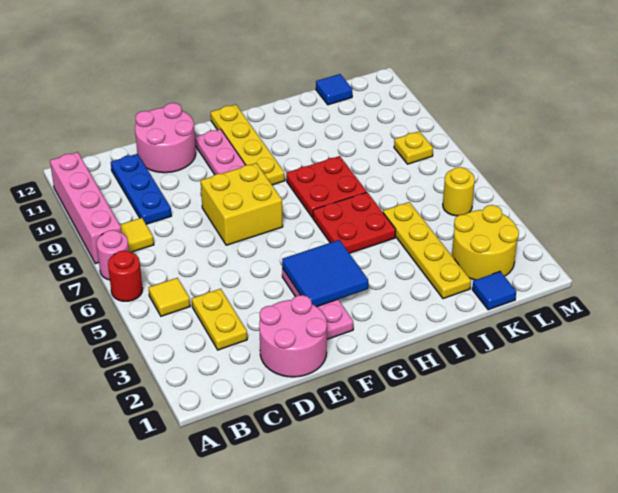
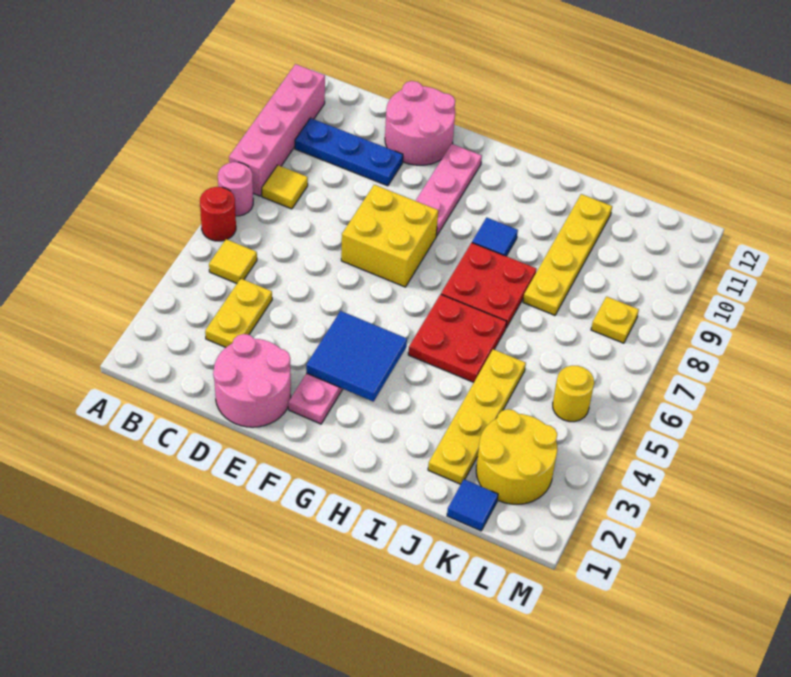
blue plate C9:C11 level 1 -> blue plate B10:D10 level 1
yellow plate G9:G12 level 1 -> yellow plate J8:J11 level 1
blue tile K12 level 1 -> blue tile H9 level 1

